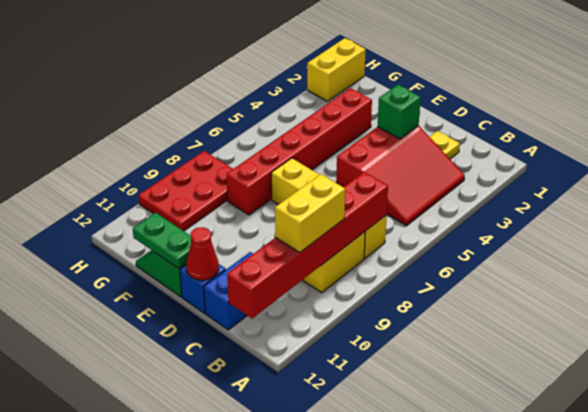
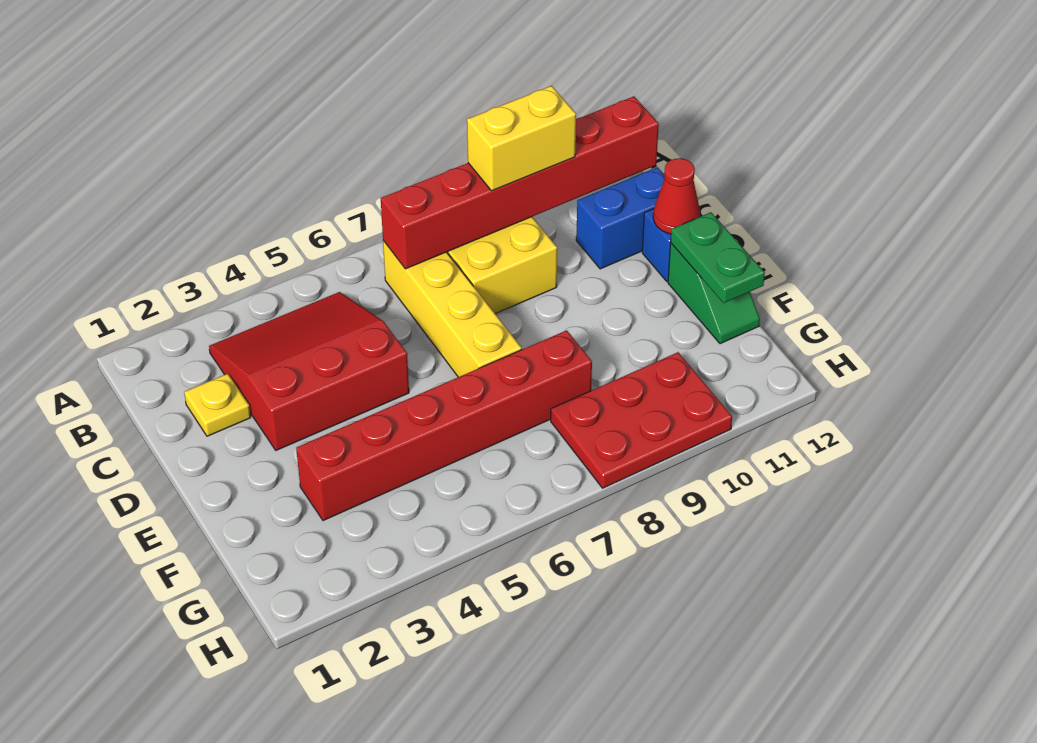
green brick D3 level 2 -> none
yellow brick H1:H2 level 1 -> none

